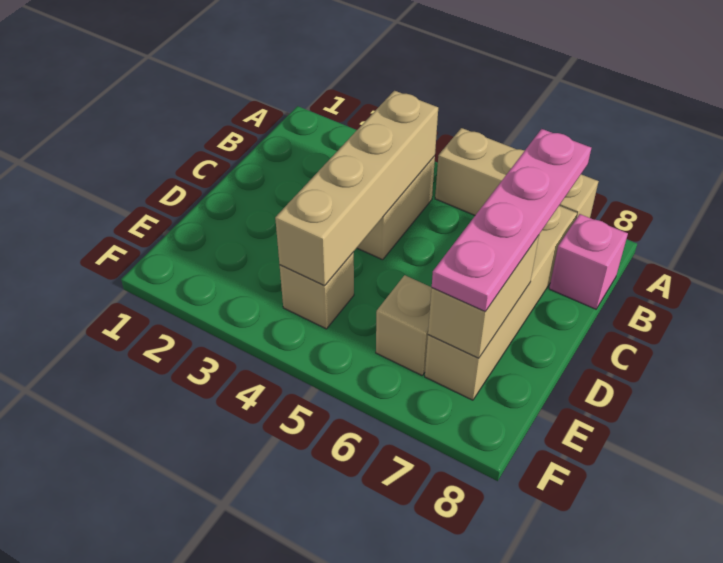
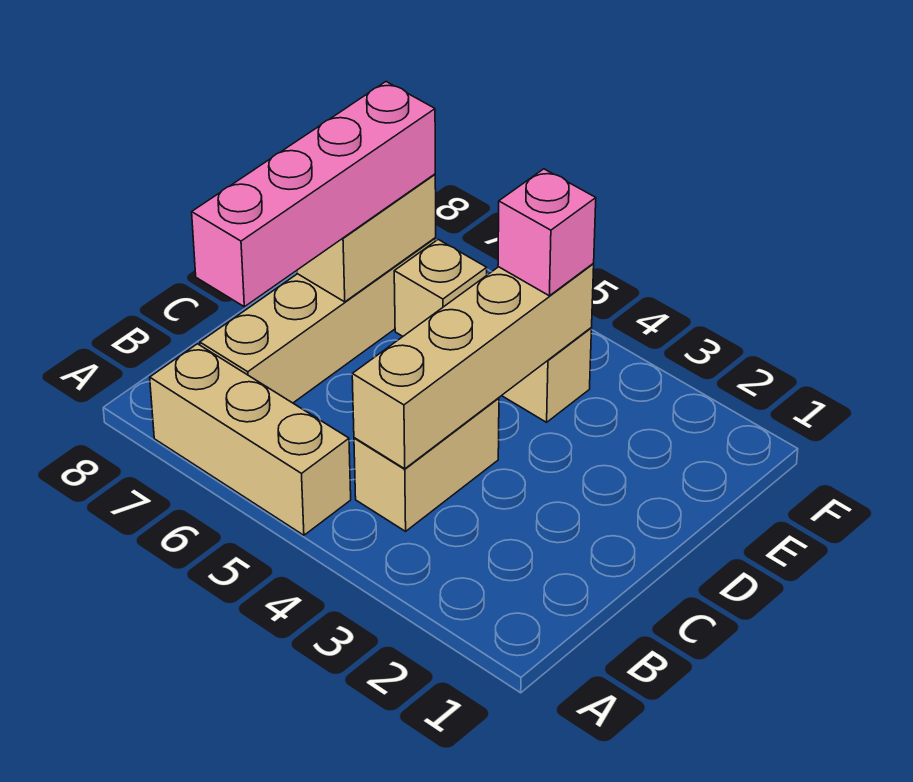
pink plate B7:E7 level 3 -> pink brick B7:E7 level 3
pink brick B8 level 1 -> pink brick E4 level 3

